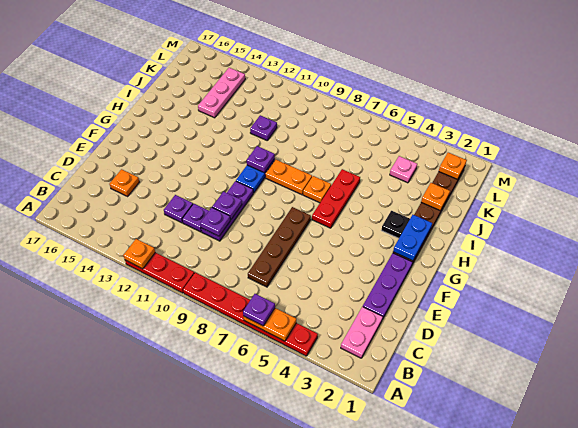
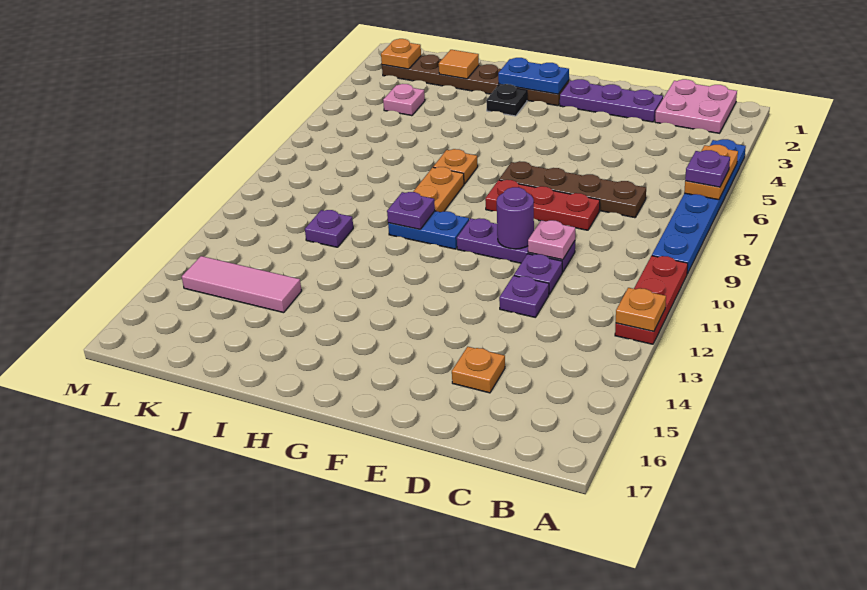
red plate A4:A9 level 1 -> blue plate A4:A9 level 1
pink plate B2:C2 level 1 -> pink plate B1:C2 level 1
purple plate D10 level 2 -> pink plate D10 level 2
purple plate E10 level 2 -> purple round brick E10 level 2
red plate G6:I6 level 1 -> red plate D8:F8 level 1
orange plate J2 level 2 -> orange tile J2 level 2
pink plate J14:L14 level 1 -> pink tile J14:L14 level 1

